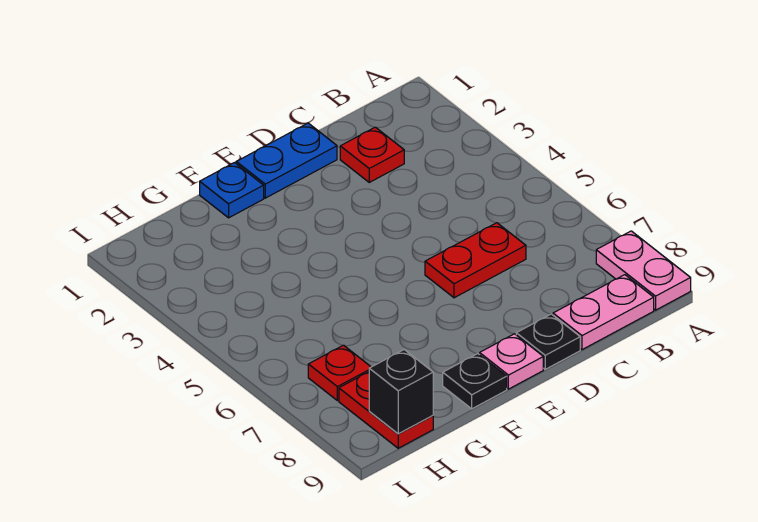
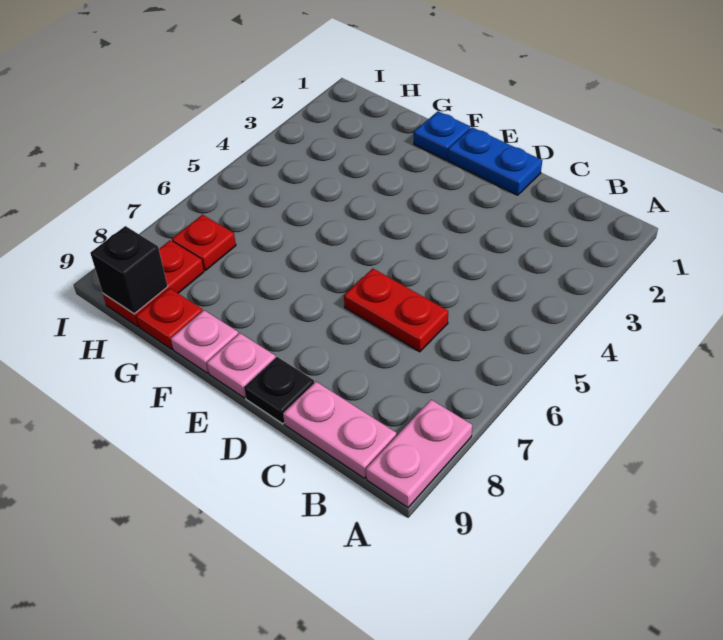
red plate C2 level 1 -> red plate G9 level 1
black plate F9 level 1 -> pink plate F9 level 1

